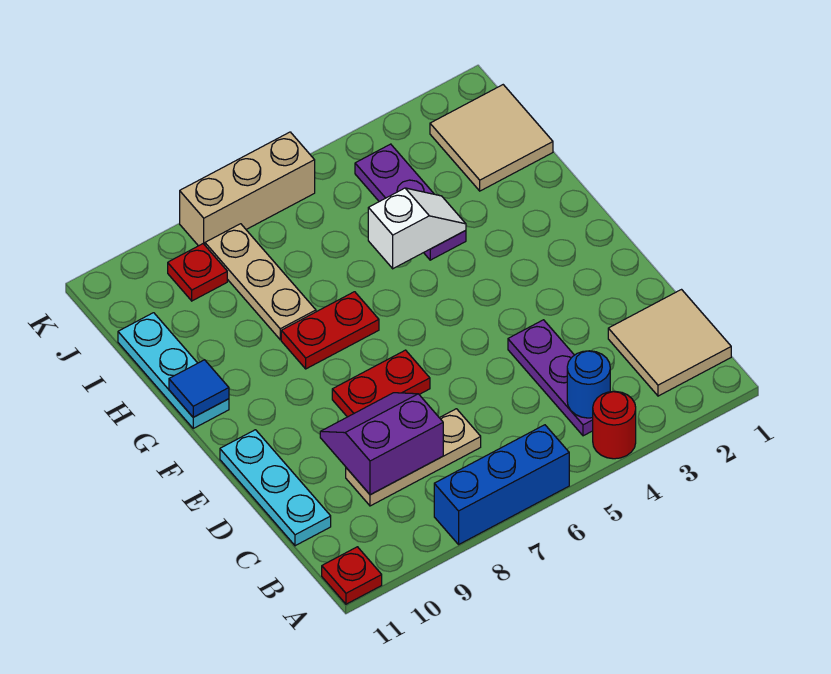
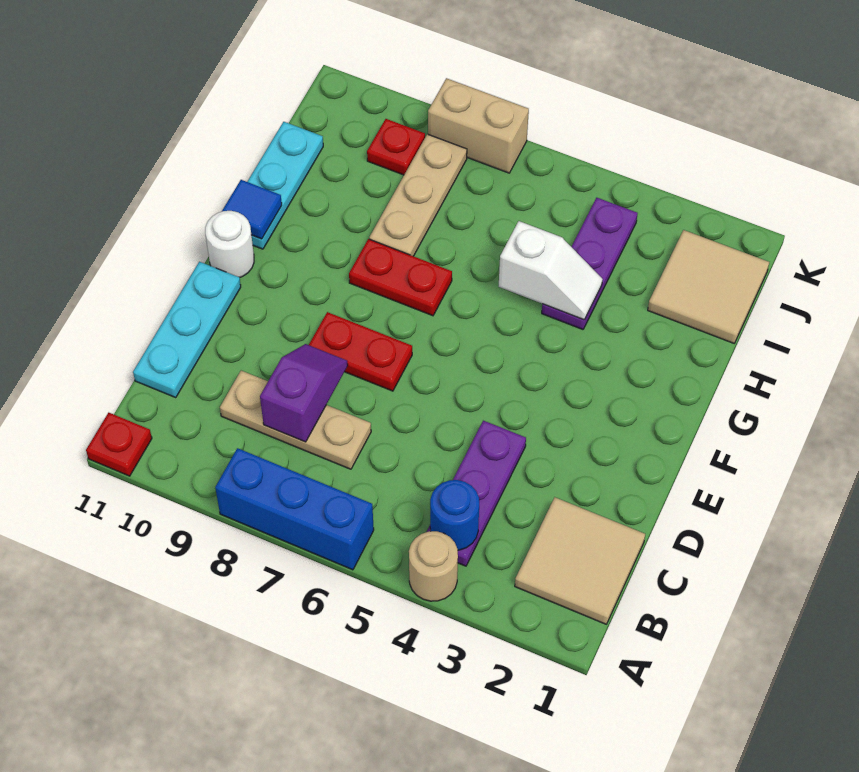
red round brick A4 level 1 -> tan round brick A4 level 1
purple slope C8:D9 level 2 top C -> purple slope C8:D8 level 2 top C
none -> white round brick F11 level 1
tan brick K6:K8 level 1 -> tan brick K7:K8 level 1

